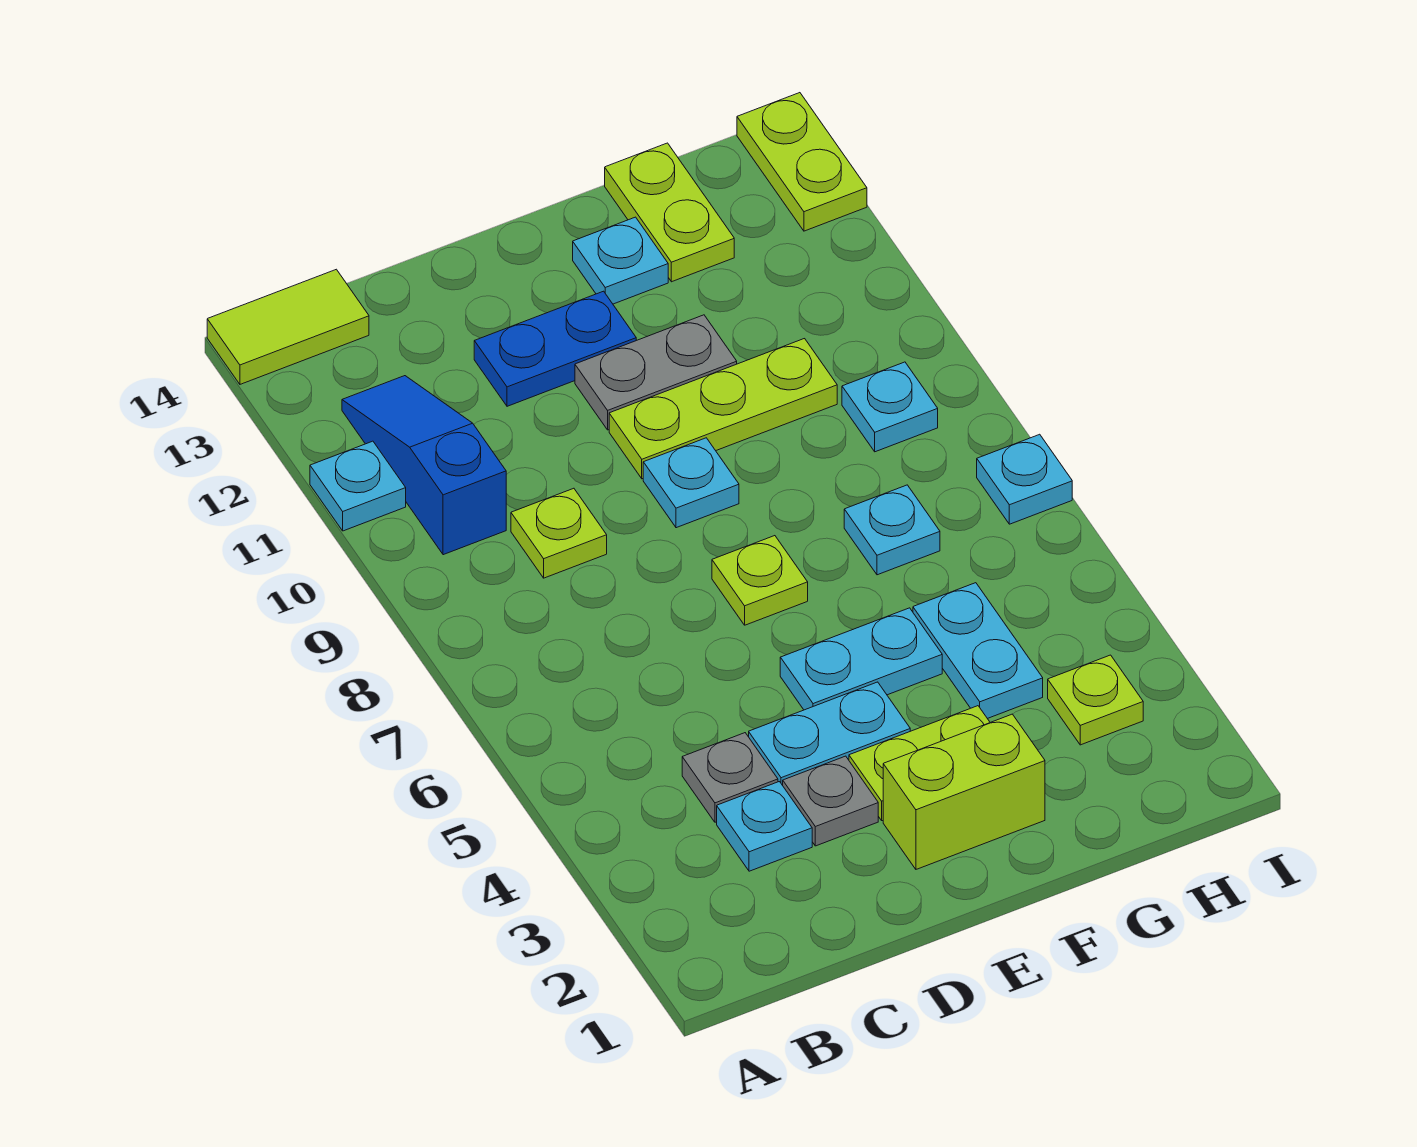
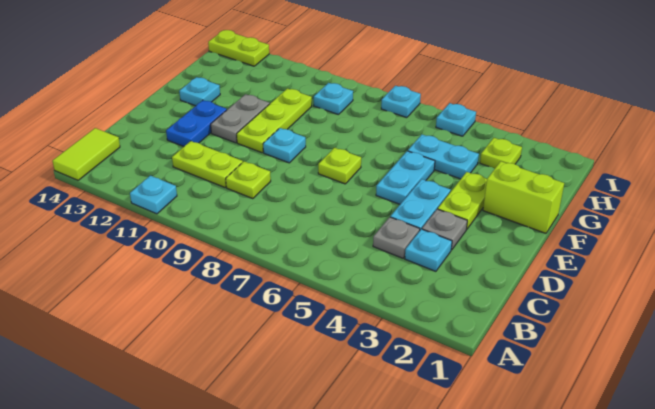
blue slope B10:B12 level 1 top 10 -> none
lime brick E2:F2 level 1 -> lime brick F1:F2 level 1
cyan plate G7 level 1 -> cyan plate I5 level 1
lime plate G13:G14 level 1 -> lime plate C10:C11 level 1

